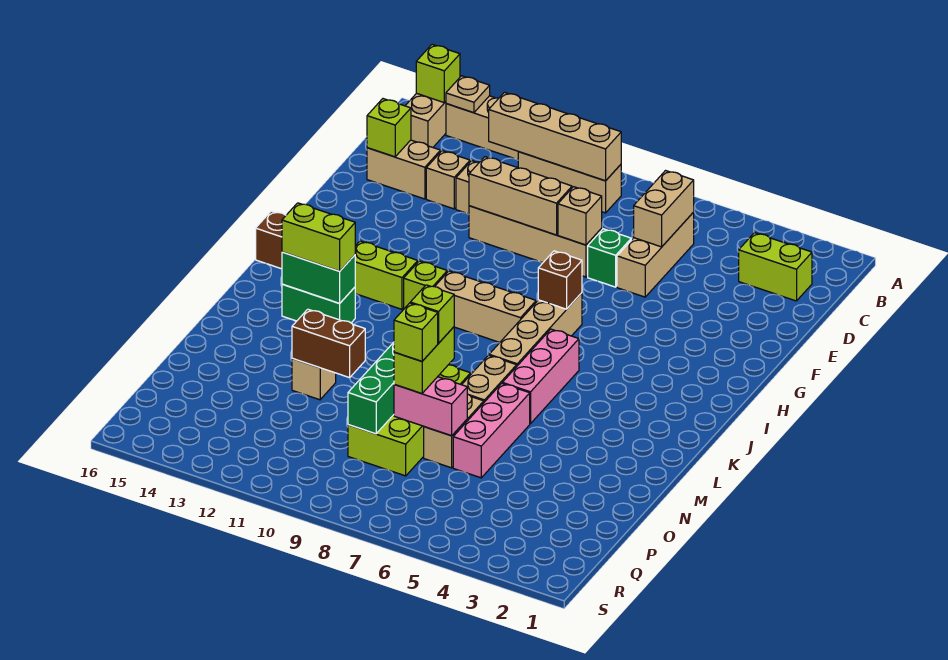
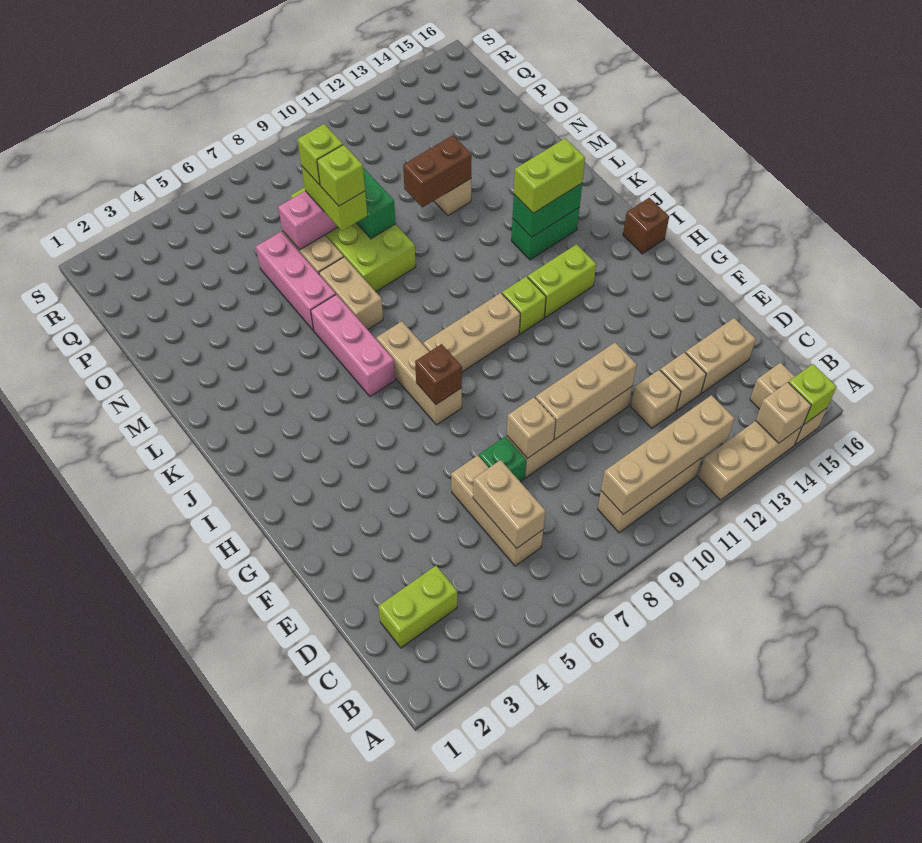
tan plate A14 level 2 -> tan brick A14 level 2
lime brick D15 level 2 -> none
tan brick H7:K7 level 1 -> tan brick H7:J7 level 1

